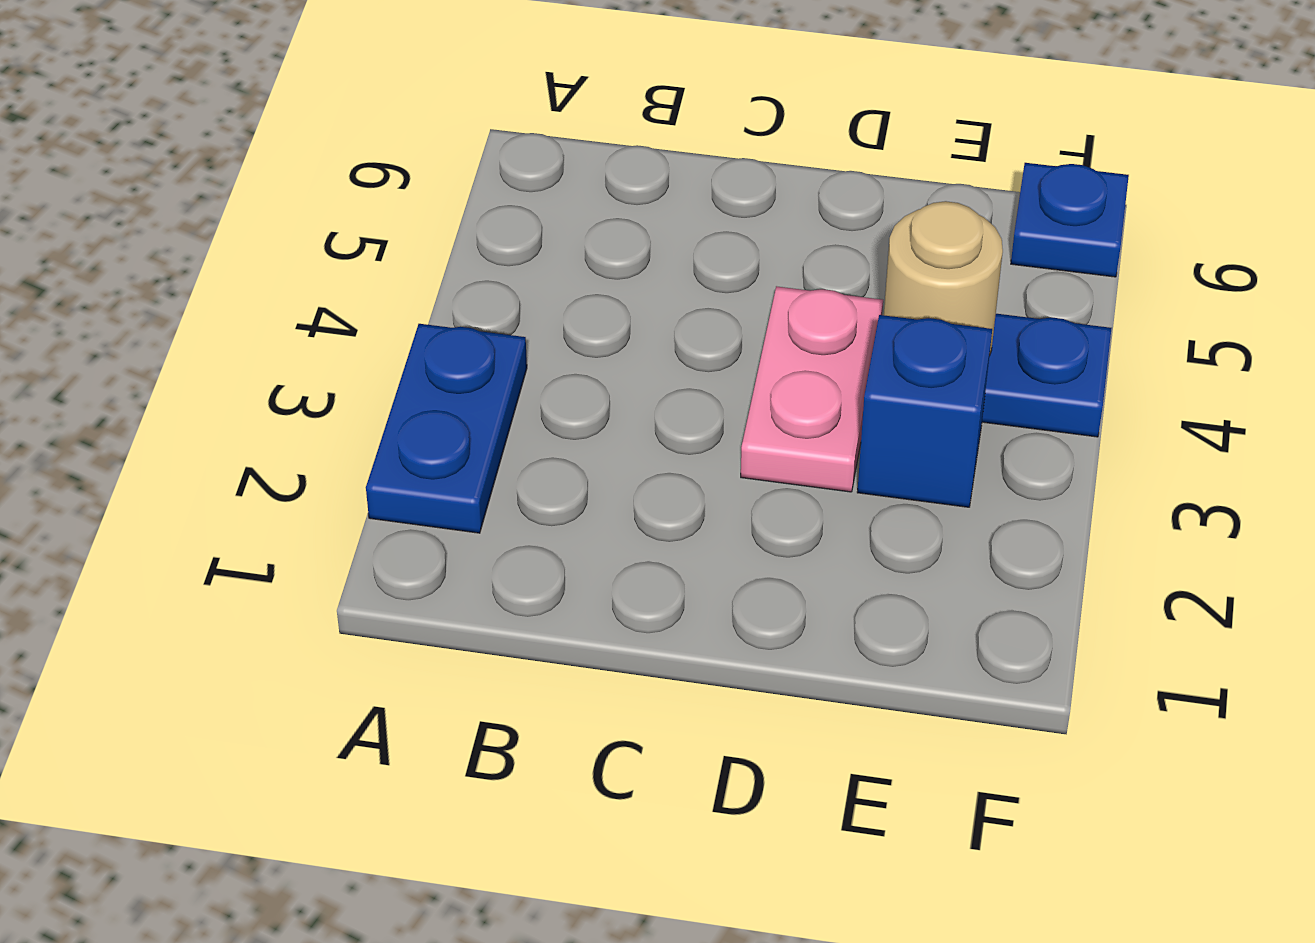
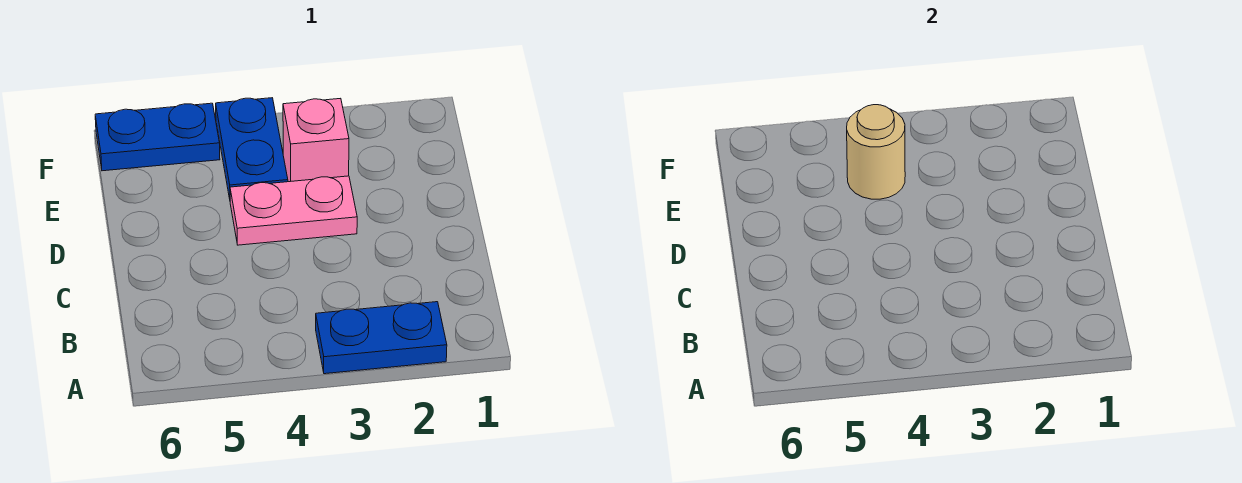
blue brick E3 level 1 -> pink brick E3 level 1
blue plate F6 level 1 -> blue plate F5:F6 level 1

